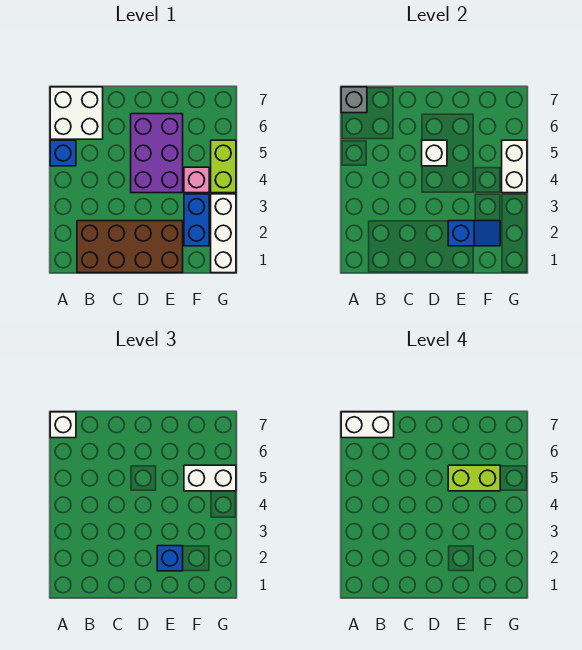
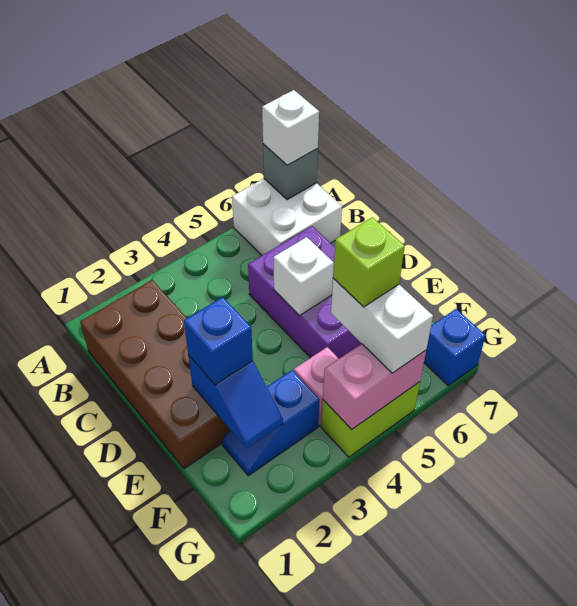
blue brick A5 level 1 -> blue brick G7 level 1
white brick A7:B7 level 4 -> none
purple brick D4:E6 level 1 -> purple brick C5:E6 level 1
lime brick E5:F5 level 4 -> lime brick F5 level 4
blue brick F2:F3 level 1 -> blue slope F2:F3 level 1 top 3
white brick G1:G3 level 1 -> none
white brick G4:G5 level 2 -> pink brick G4:G5 level 2

